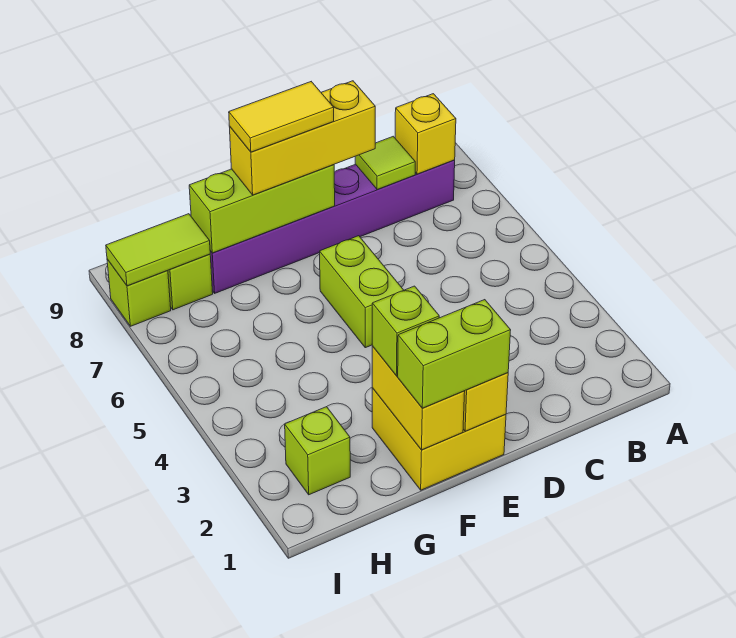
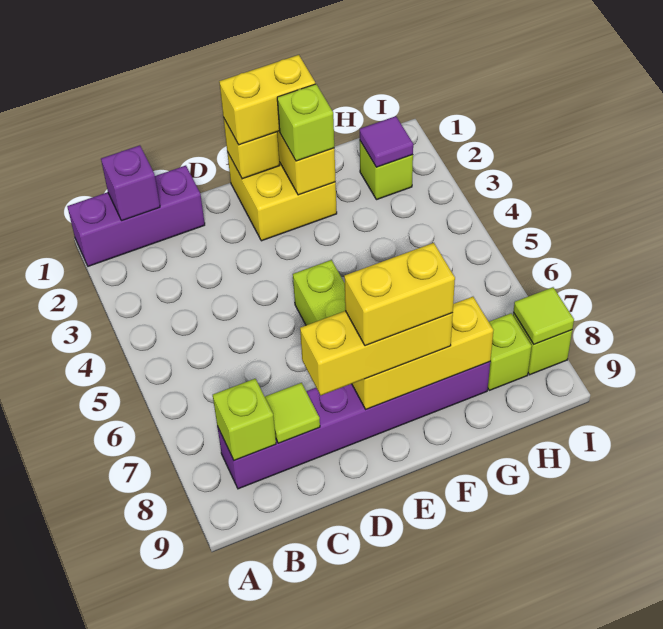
none -> purple brick A1:C1 level 1
none -> purple brick B1 level 2
yellow brick B8 level 2 -> lime brick B8 level 2
lime brick E1:F1 level 3 -> yellow brick E1:F1 level 3
lime brick E8:G8 level 2 -> yellow brick E8:G8 level 2
yellow tile E8:F8 level 4 -> yellow brick E8:F8 level 4
none -> purple tile H2 level 2
lime tile H8:I8 level 2 -> lime tile I8 level 2

